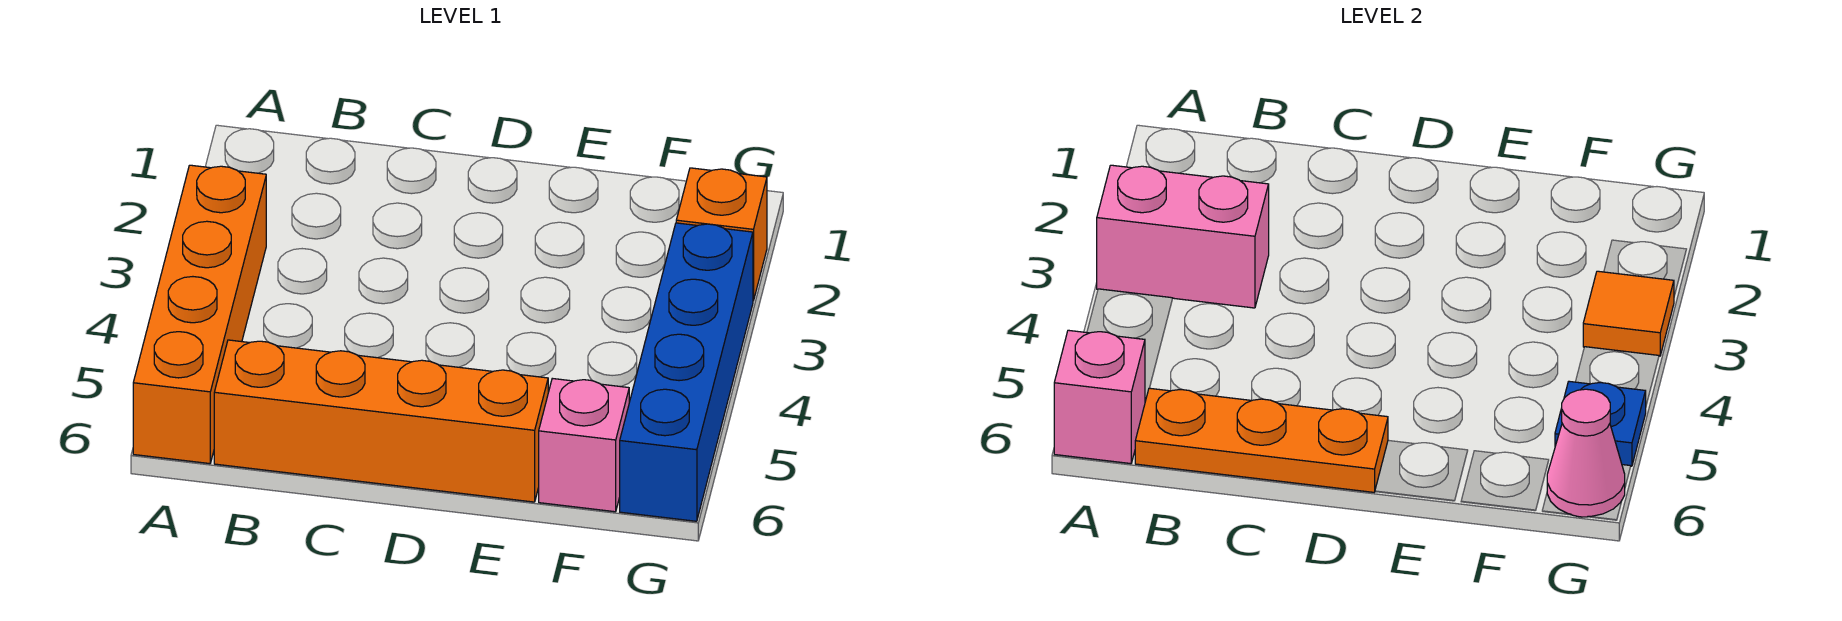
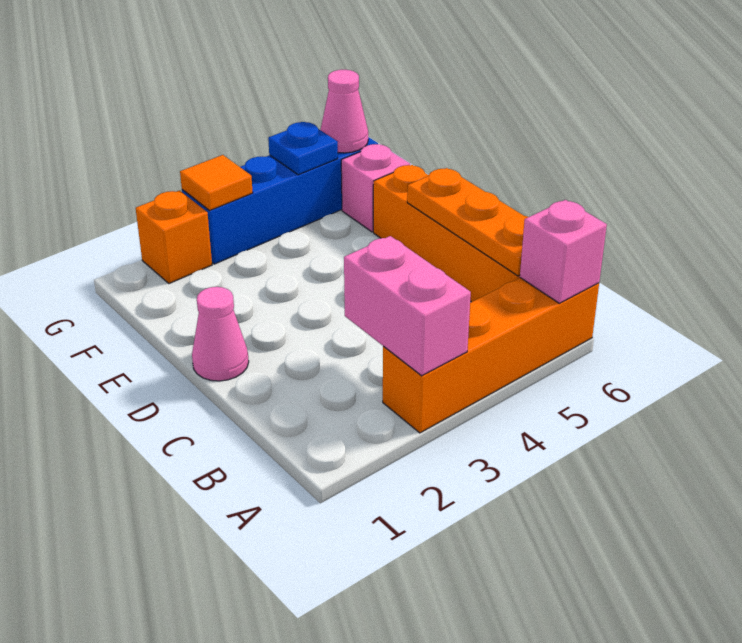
none -> pink cone D1 level 1

